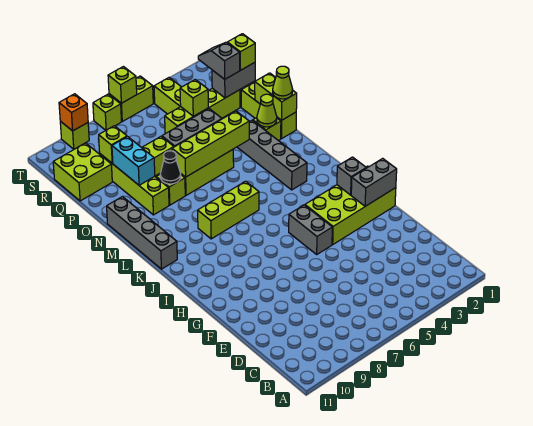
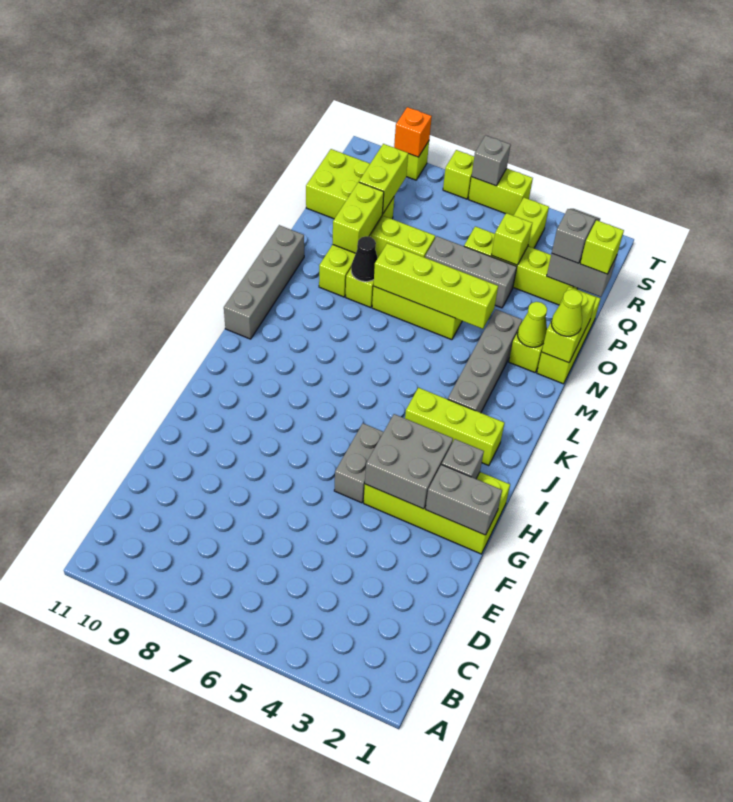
none -> grey brick G3:H4 level 2
lime brick K6:K8 level 1 -> lime brick J2:J4 level 1
cyan brick O9:P9 level 2 -> lime brick O9:P9 level 2
lime brick Q9 level 2 -> lime brick Q9:R9 level 2
lime brick T6 level 2 -> grey brick T6 level 2

